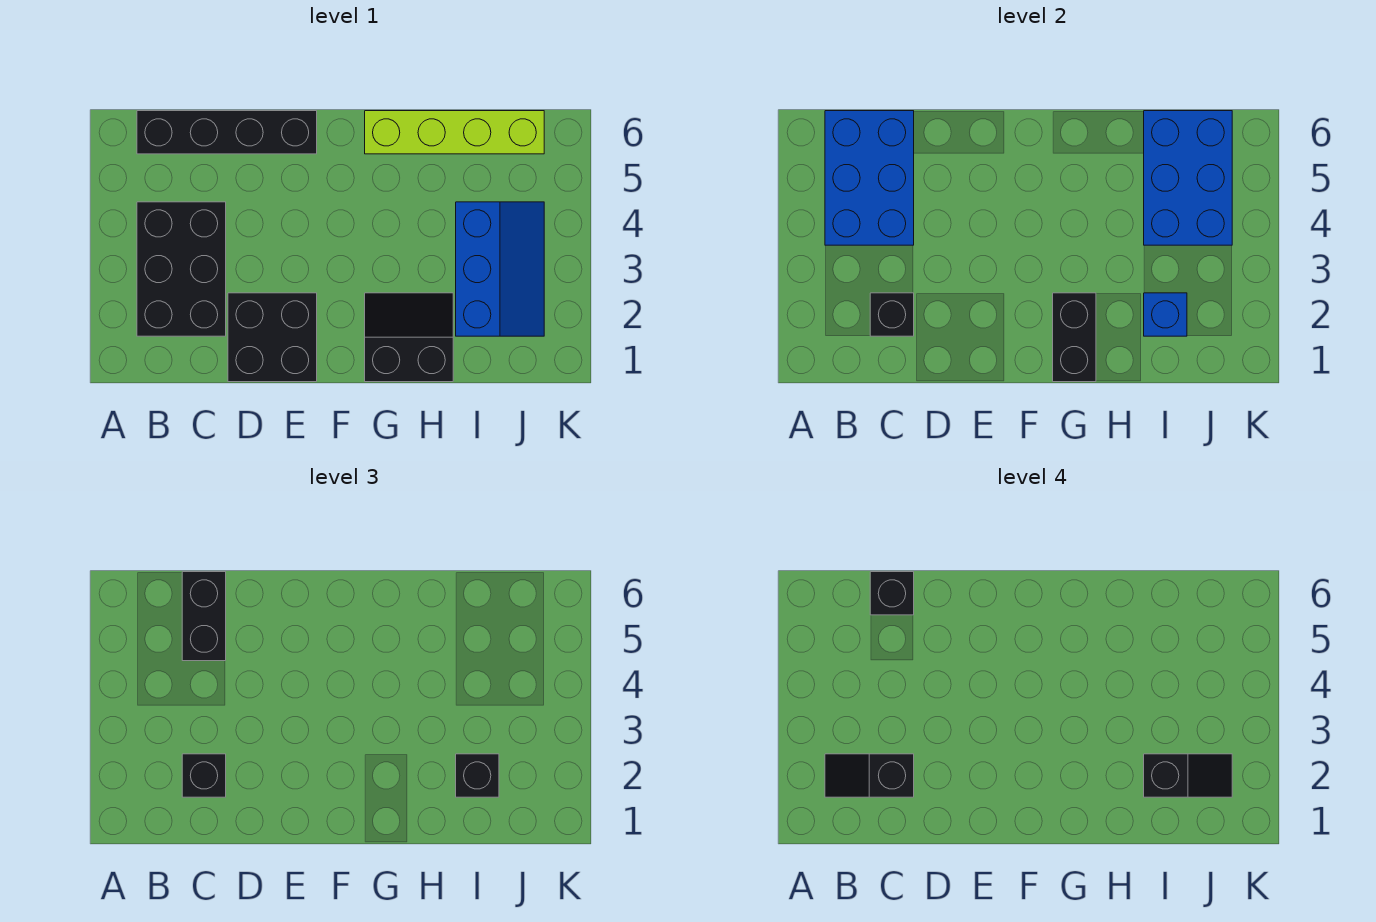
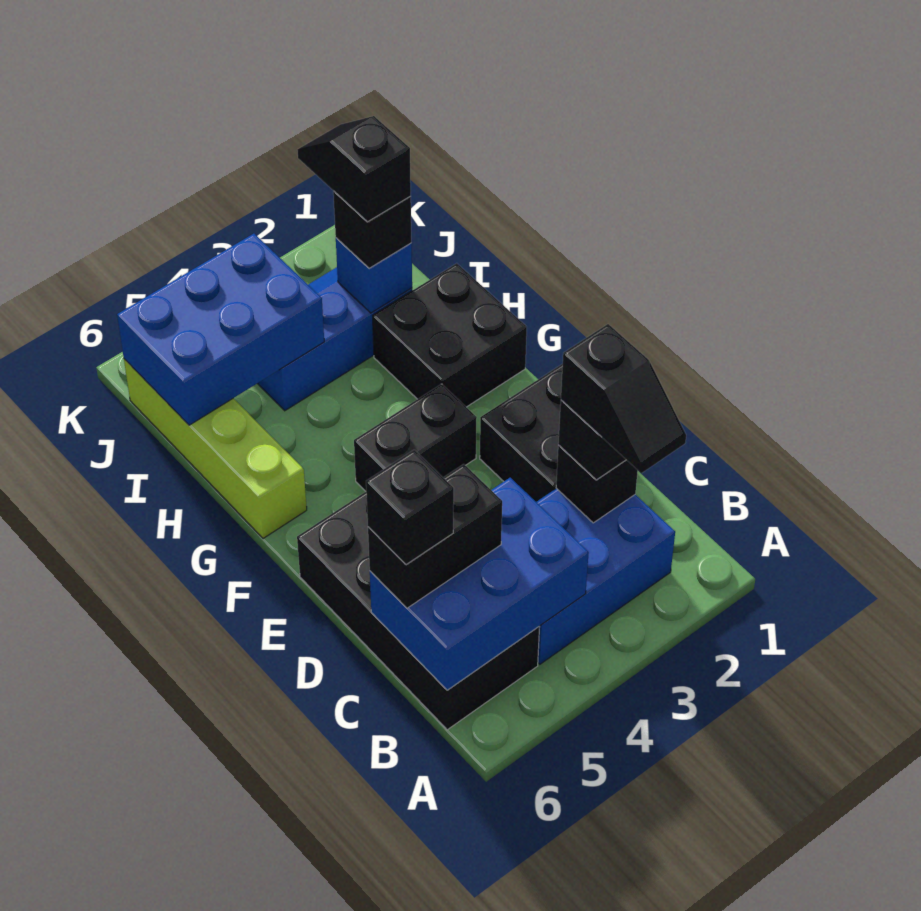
black brick B2:C4 level 1 -> blue brick B2:C4 level 1
black brick B6:E6 level 1 -> black brick B5:E6 level 1
black slope G1:H2 level 1 top 1 -> black brick G1:H2 level 1
black brick G1:G2 level 2 -> black brick F3:F4 level 1

